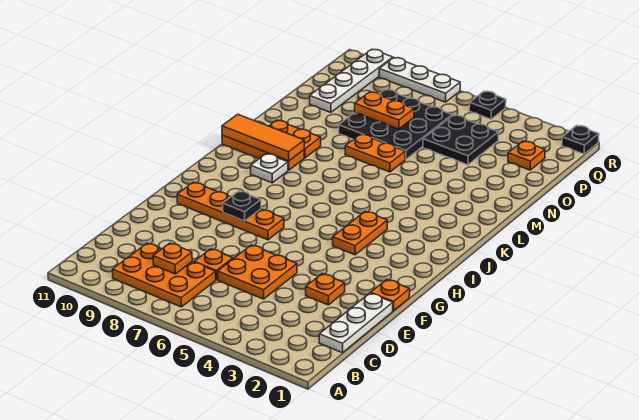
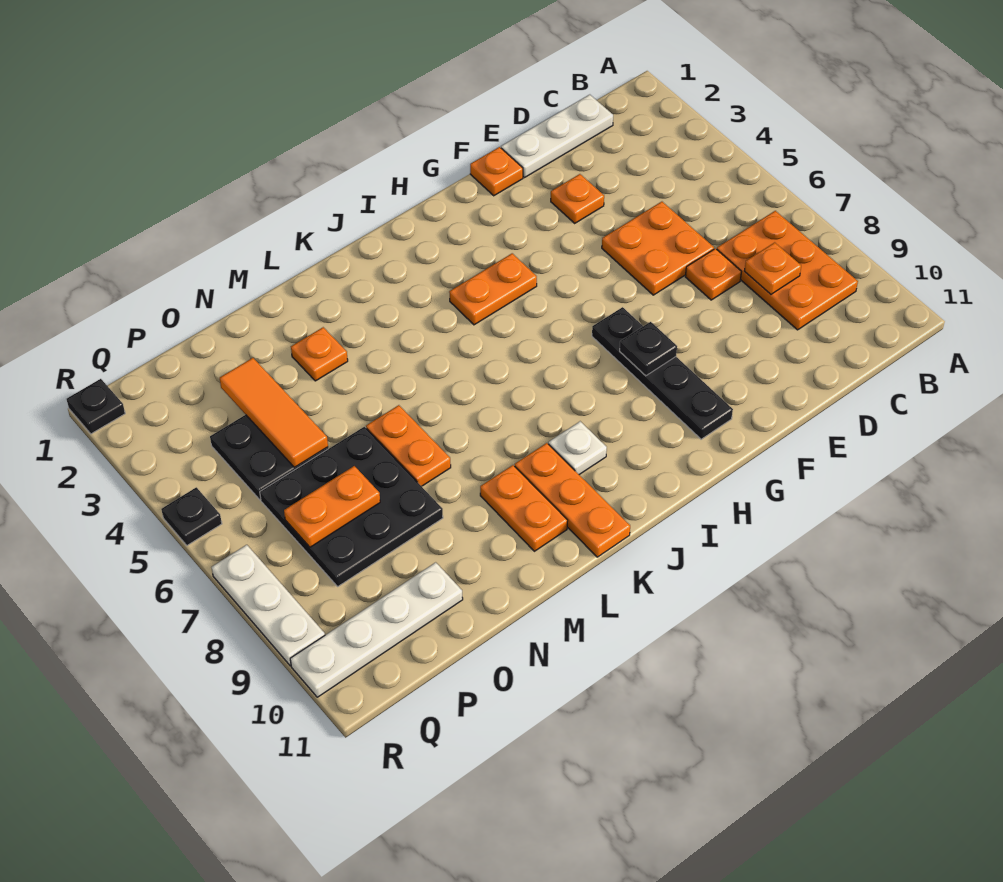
orange plate G7:G10 level 1 -> black plate G7:G10 level 1
orange tile K9:K11 level 2 -> orange tile O3:O5 level 2
orange plate O7:O8 level 2 -> orange plate O7:P7 level 2
orange plate P2 level 1 -> orange plate M3 level 1

